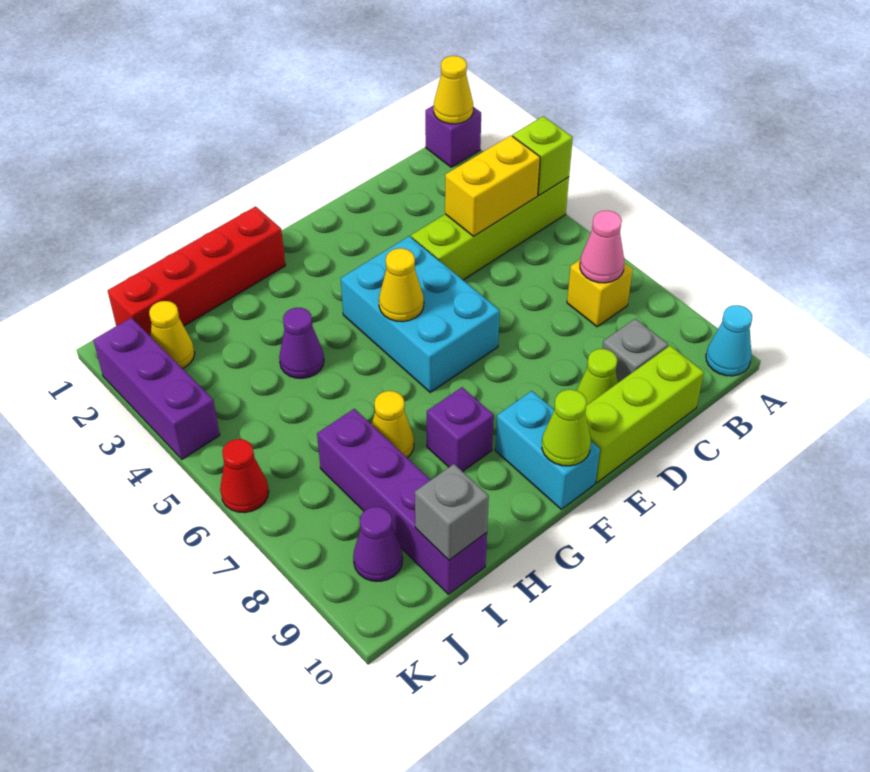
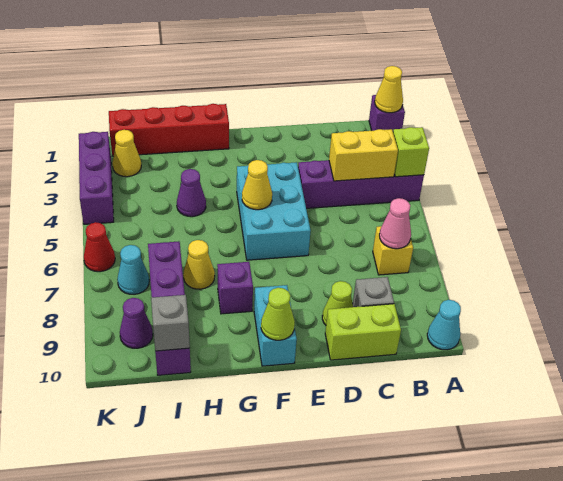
lime brick A4:D4 level 1 -> purple brick A4:D4 level 1
lime brick C10:E10 level 1 -> lime brick C10:D10 level 1
none -> cyan cone J7 level 1

